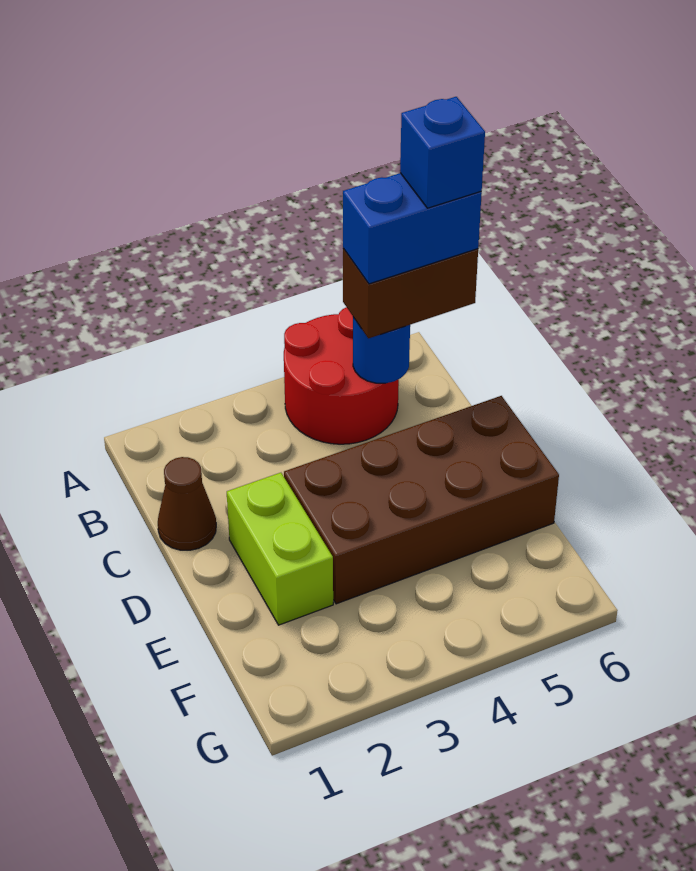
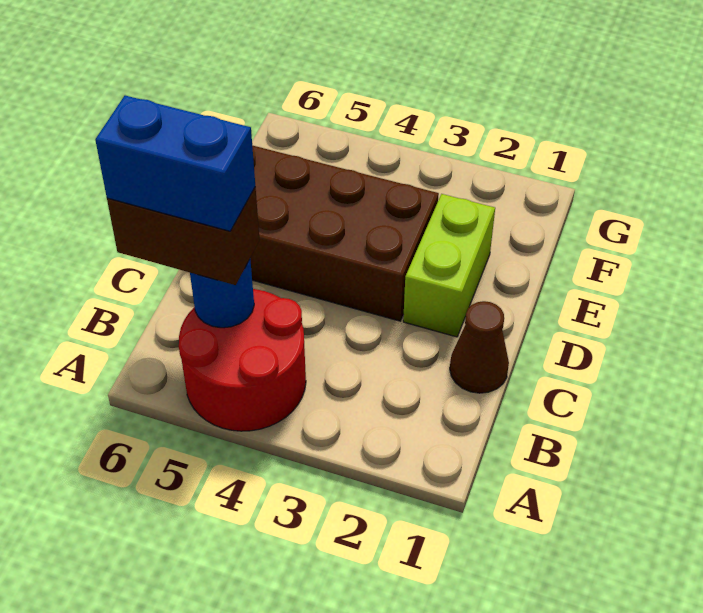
blue brick B6 level 5 -> none

